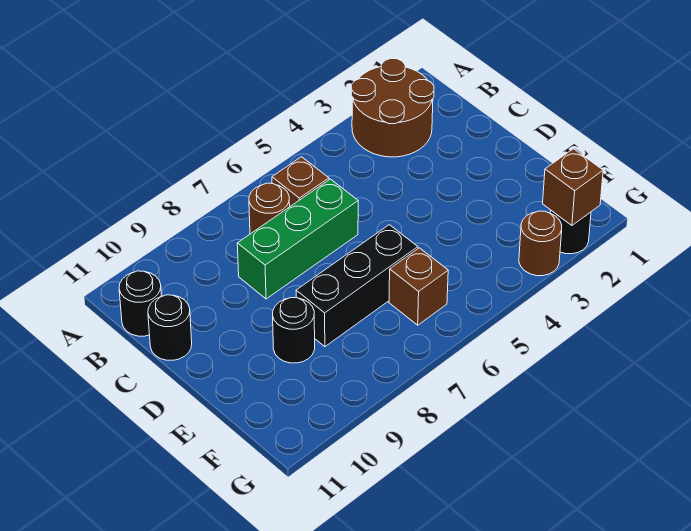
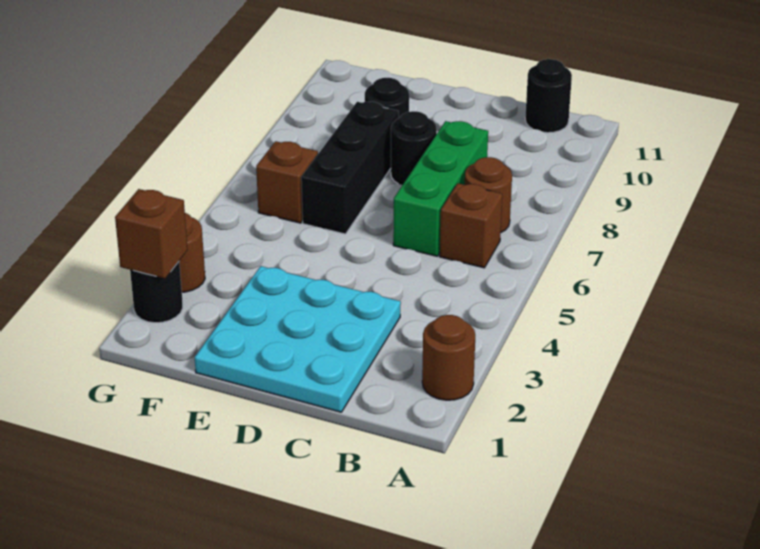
brown round brick A2:B3 level 1 -> brown round brick A2 level 1
none -> cyan plate C1:E3 level 1
black round brick C11 level 1 -> black round brick D8 level 1

